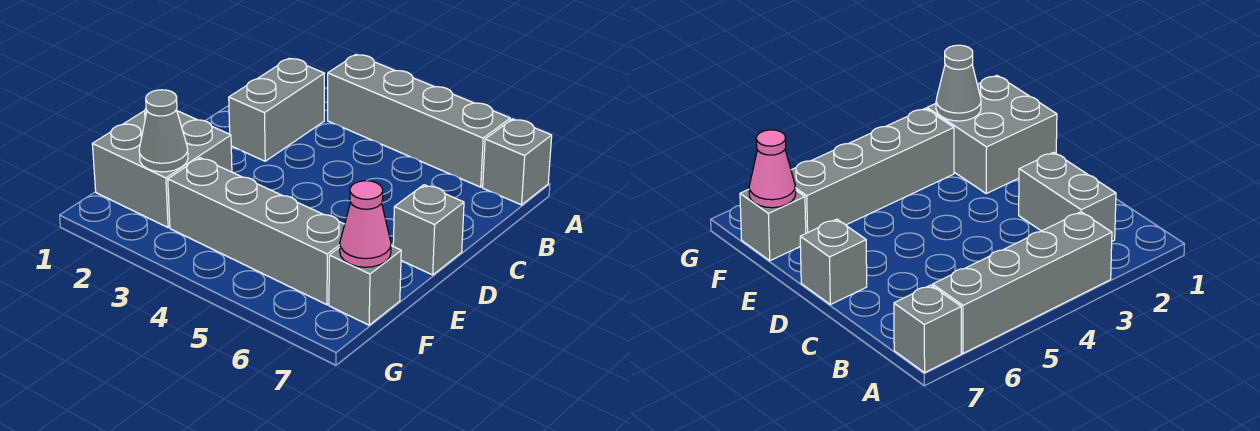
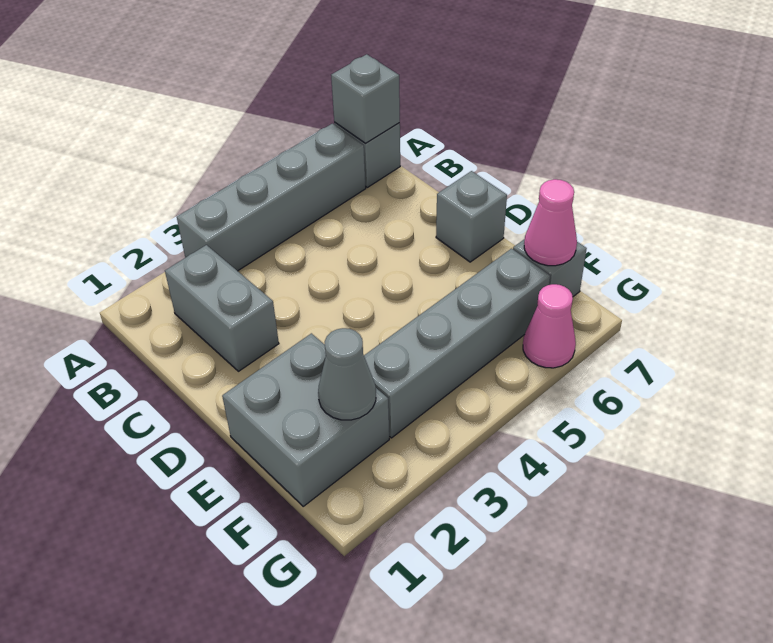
none -> grey brick A7 level 2
none -> pink cone G6 level 1

